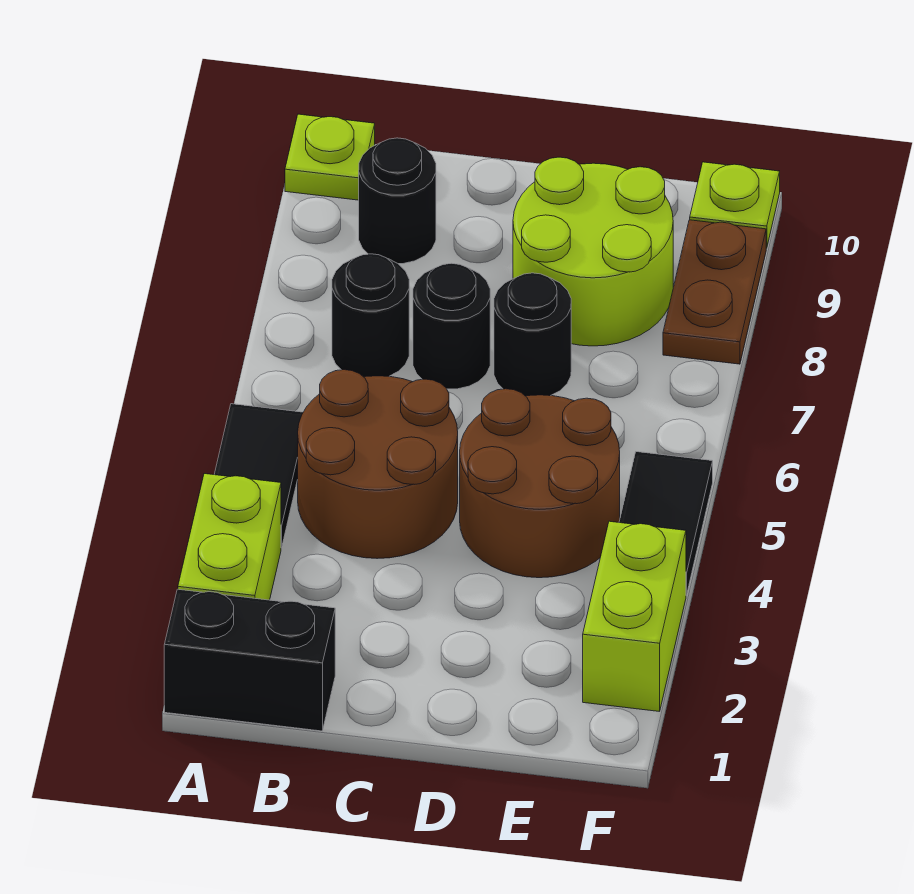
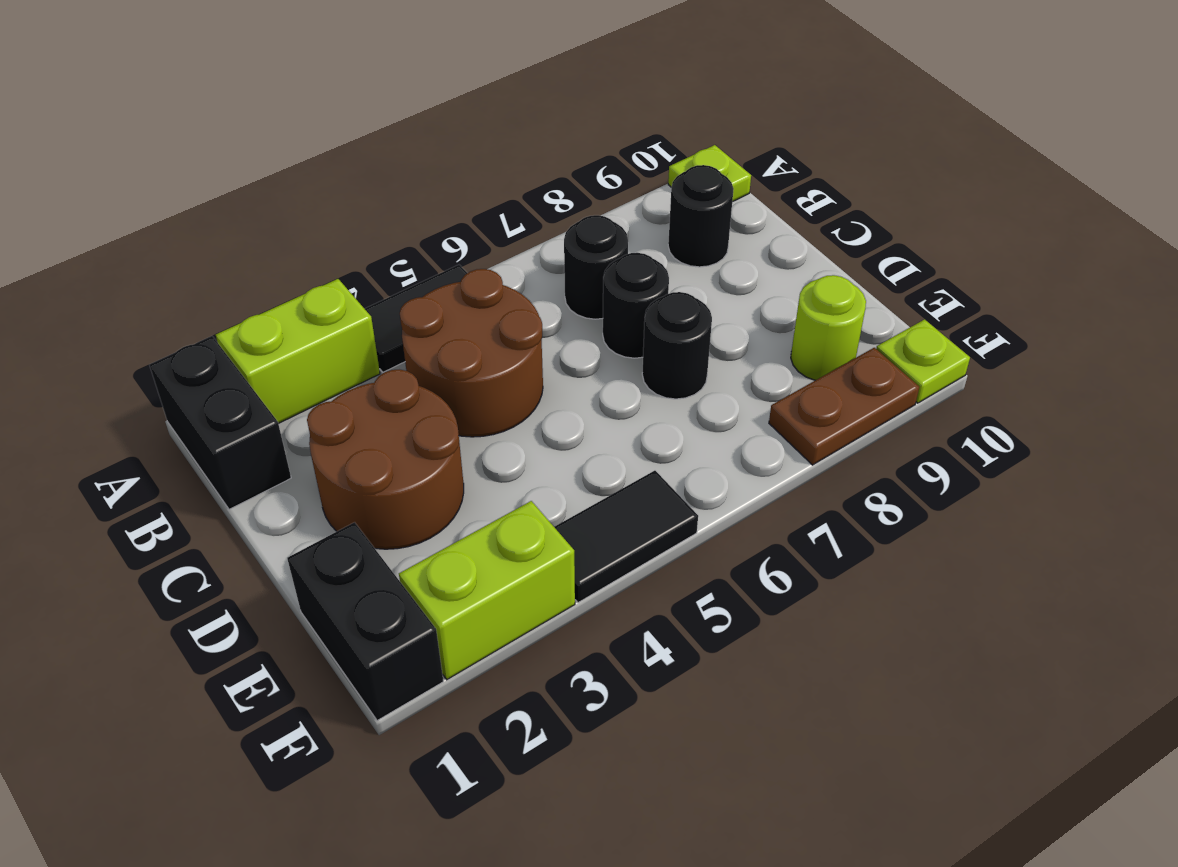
brown round brick D4:E5 level 1 -> brown round brick C2:D3 level 1
lime round brick D8:E9 level 1 -> lime round brick E9 level 1
none -> black brick E1:F1 level 1

